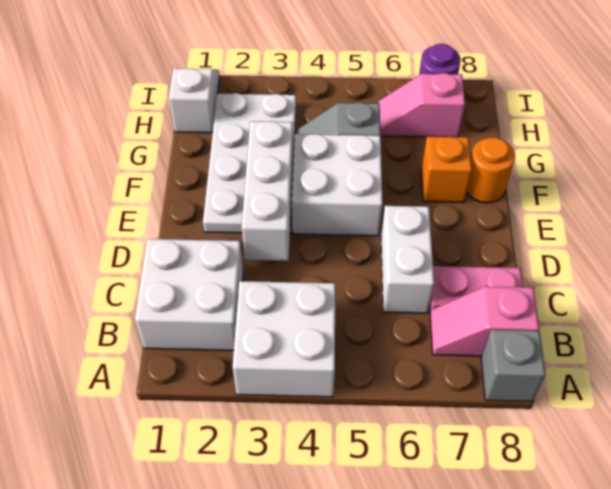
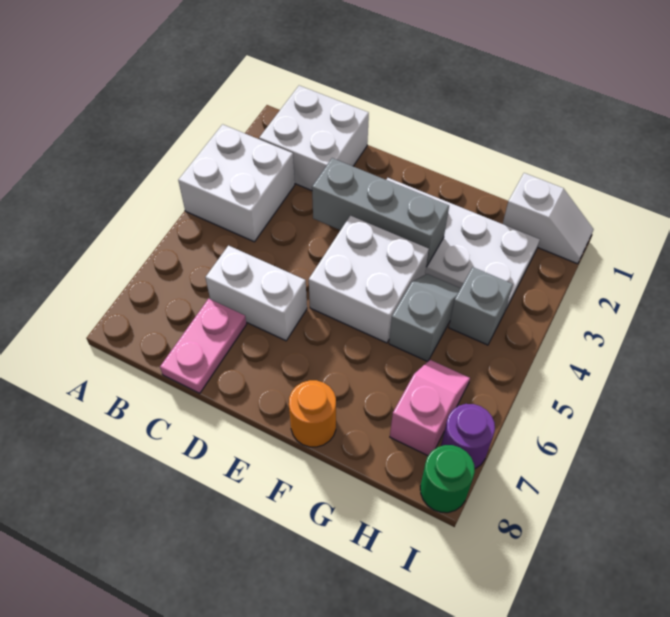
grey brick A8 level 1 -> grey brick H4 level 1
pink slope B7:B8 level 1 top 8 -> none
white brick D3:F3 level 2 -> grey brick D3:F3 level 2
orange brick F7 level 1 -> none
none -> green round brick I8 level 1

